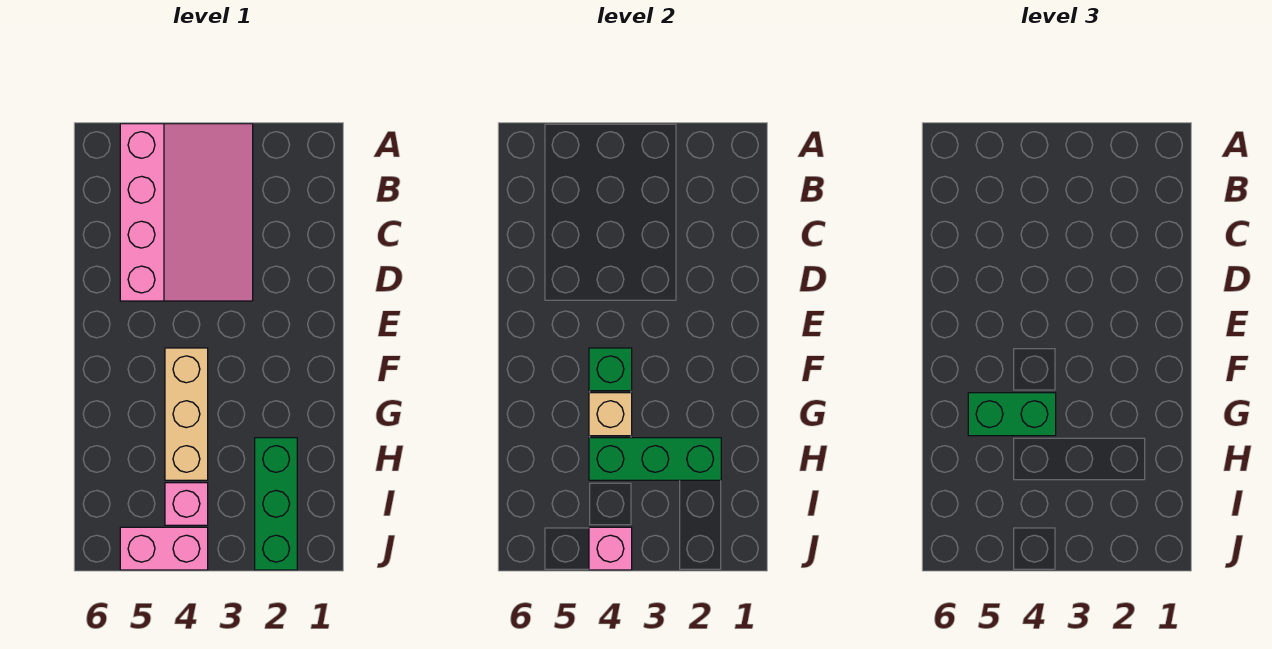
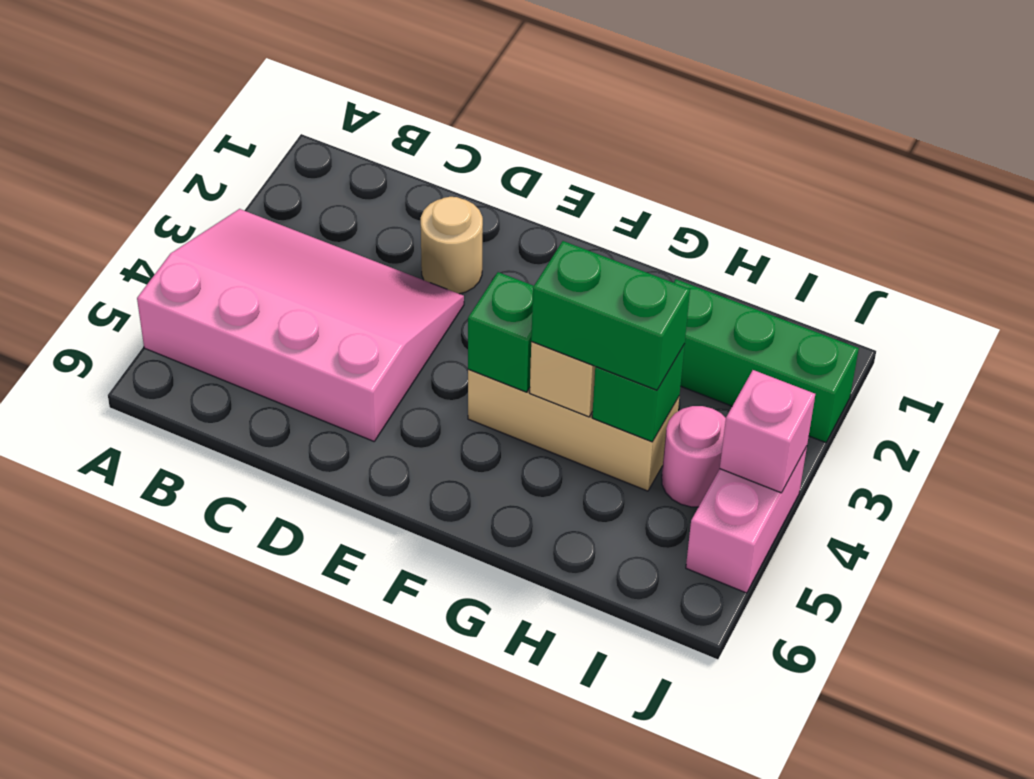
none -> tan round brick D2 level 1
green brick G4:G5 level 3 -> green brick G4:H4 level 3
green brick H2:H4 level 2 -> green brick H4 level 2
pink brick I4 level 1 -> pink round brick I4 level 1

